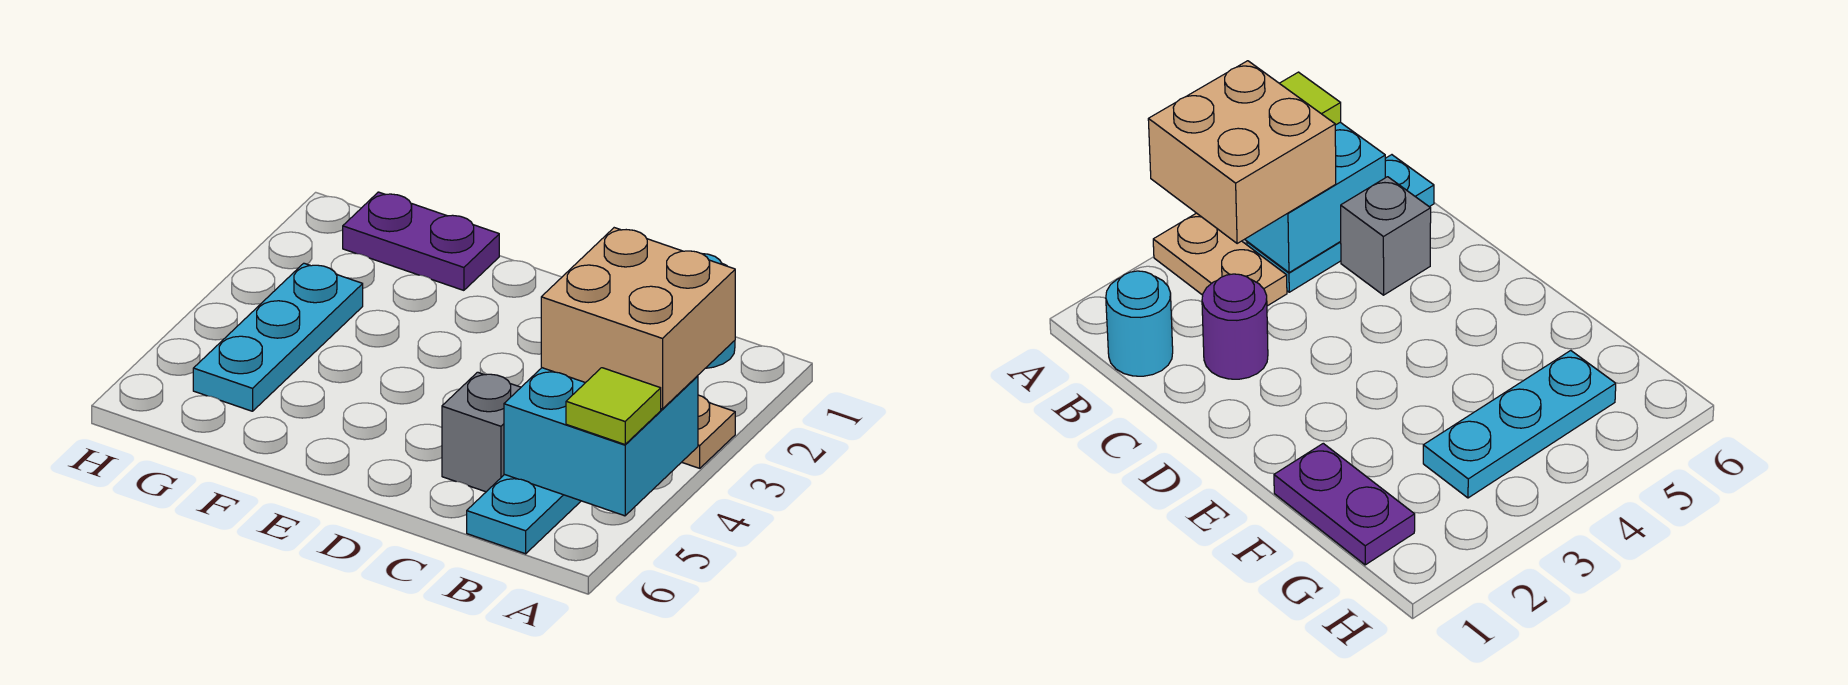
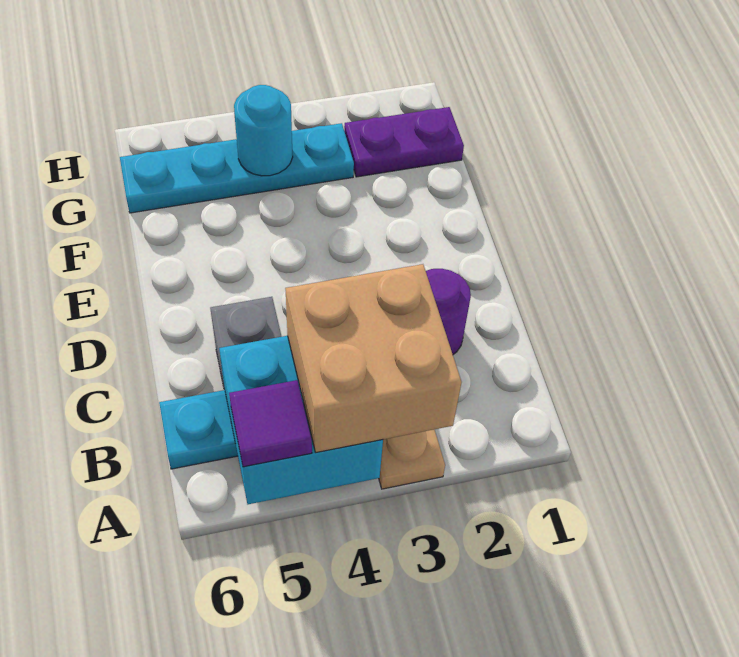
lime tile A5 level 3 -> purple tile A5 level 3
cyan round brick B1 level 1 -> cyan round brick G4 level 2
purple plate F1:G1 level 1 -> purple plate G1:G2 level 1
cyan plate G3:G5 level 1 -> cyan plate G3:G6 level 1

